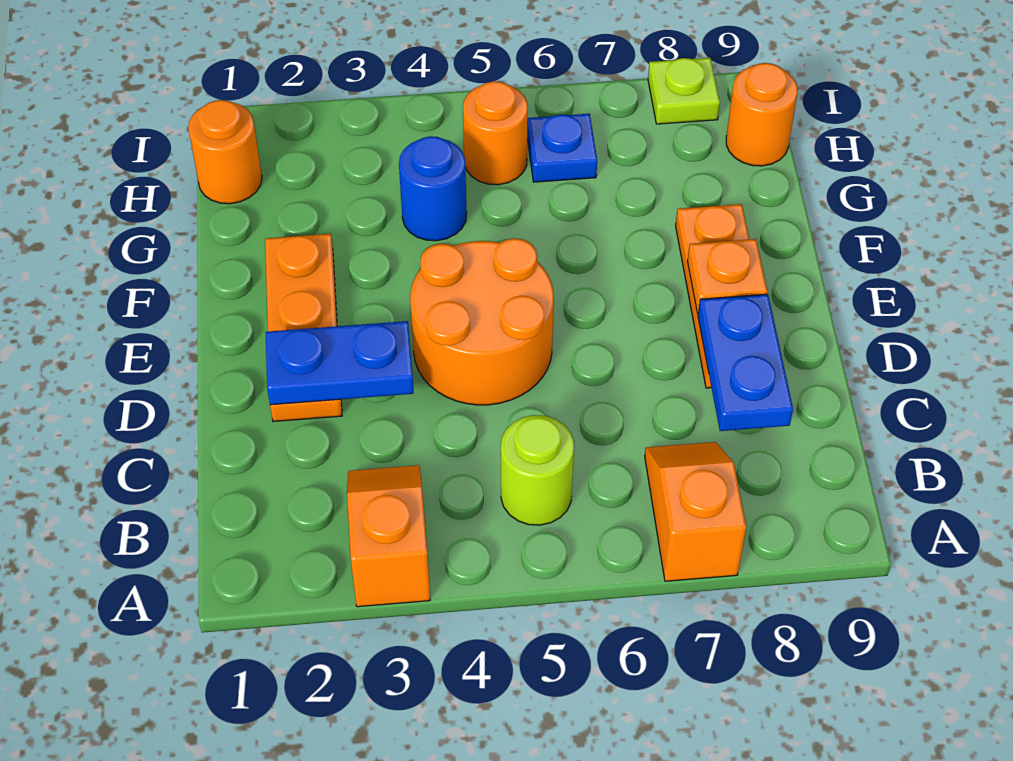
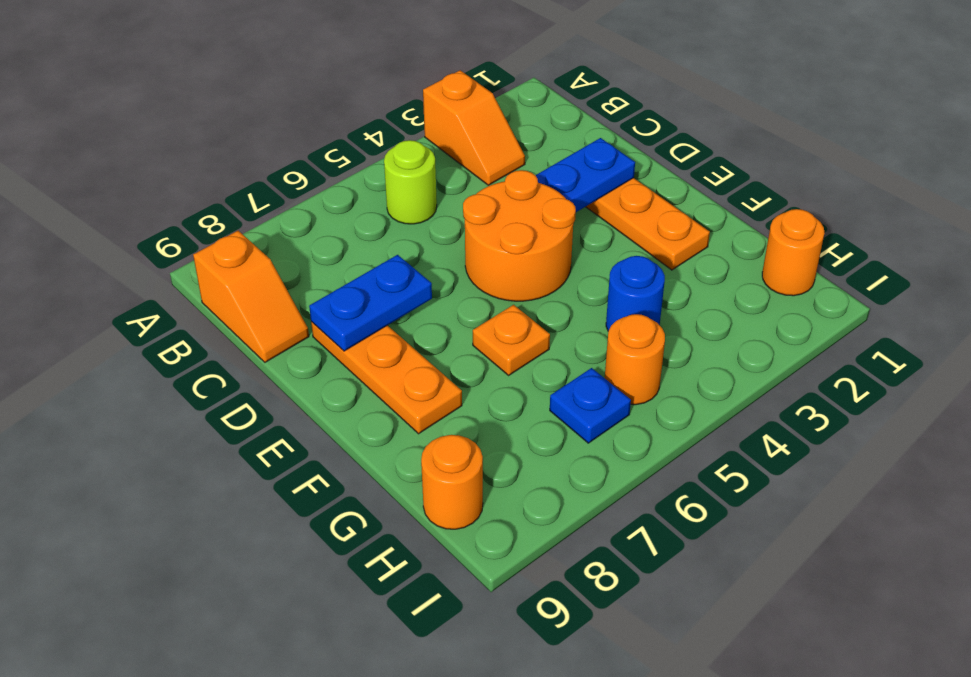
orange slope A7:B7 level 1 top A -> orange slope B9:C9 level 1 top B
blue plate C8:D8 level 2 -> blue plate D7:D8 level 2
orange plate E8 level 2 -> orange plate F6 level 1
lime plate I8 level 1 -> none

